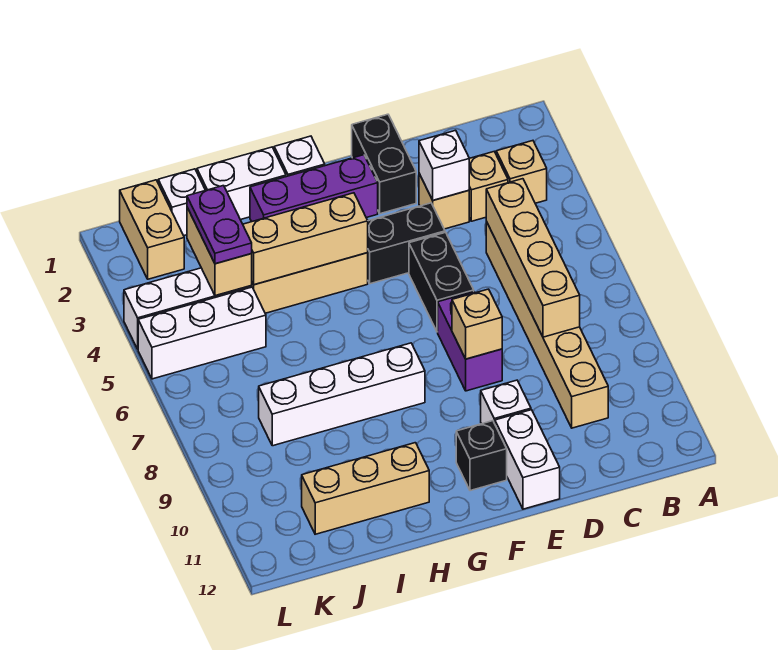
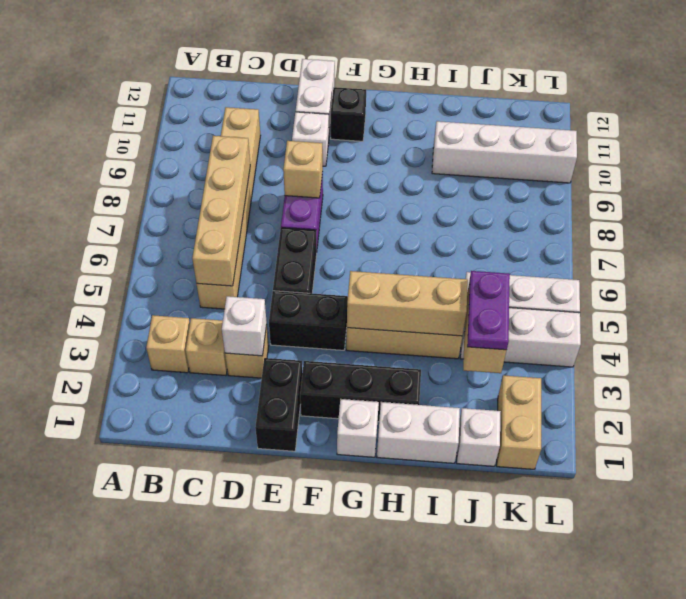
purple brick F2:H2 level 1 -> black brick F2:H2 level 1
white brick G8:J8 level 1 -> white brick I10:L10 level 1
tan brick H11:J11 level 1 -> none

